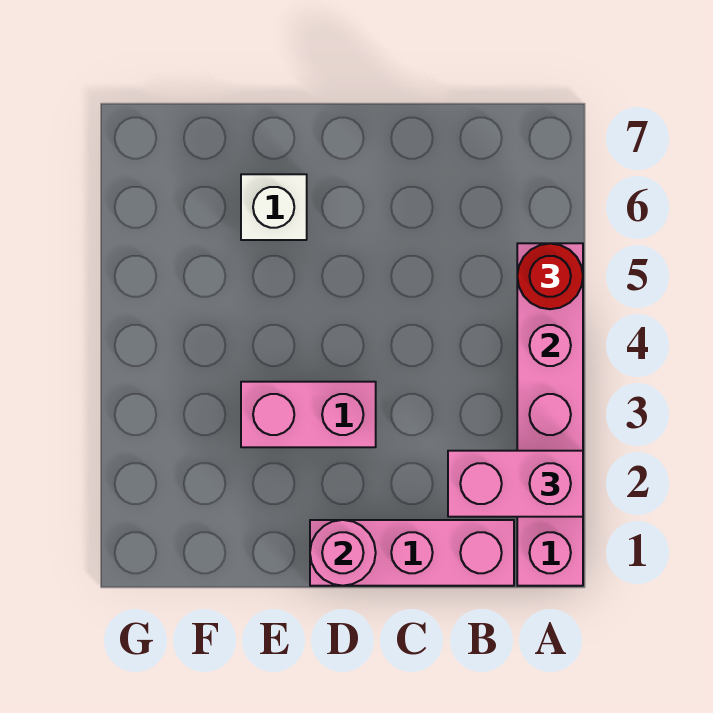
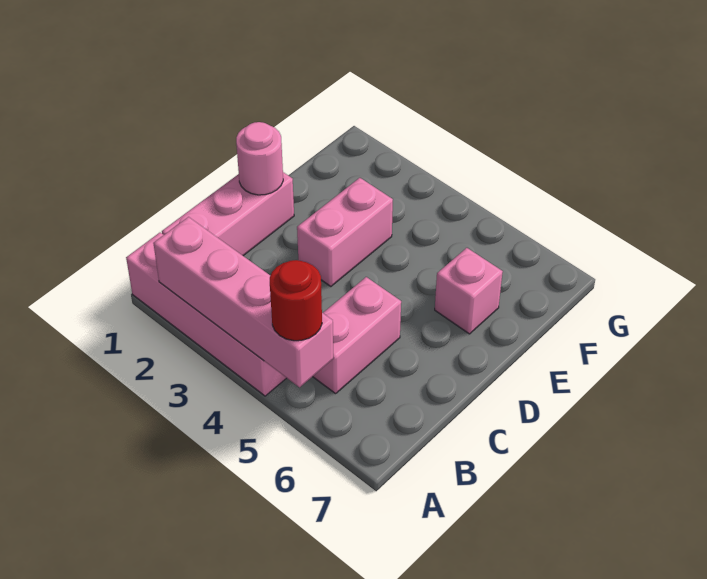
pink brick A2:B2 level 3 -> pink brick B5:C5 level 1
white brick E6 level 1 -> pink brick E6 level 1

